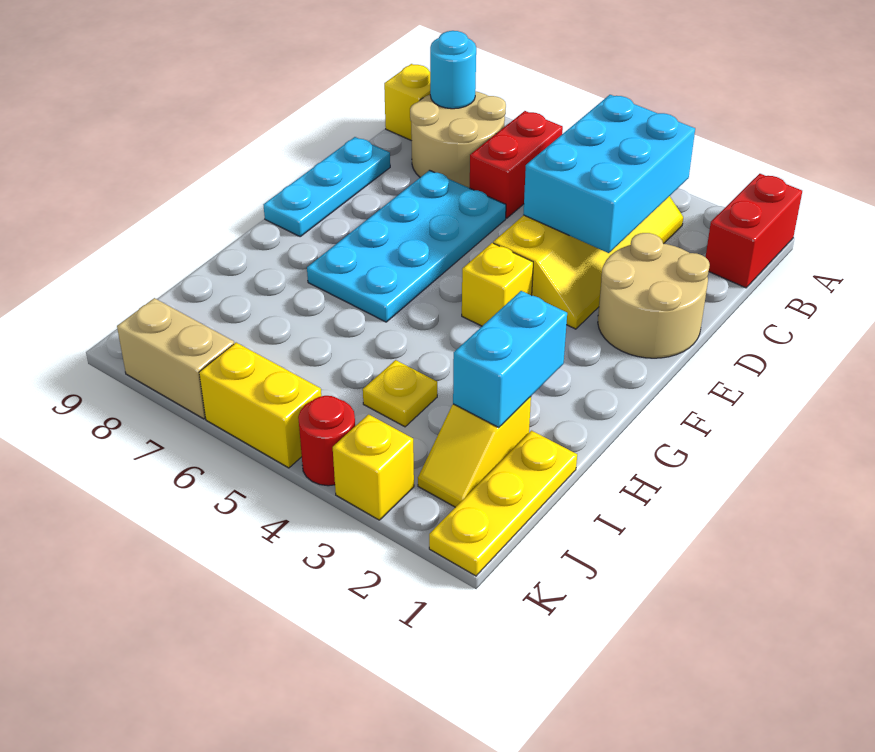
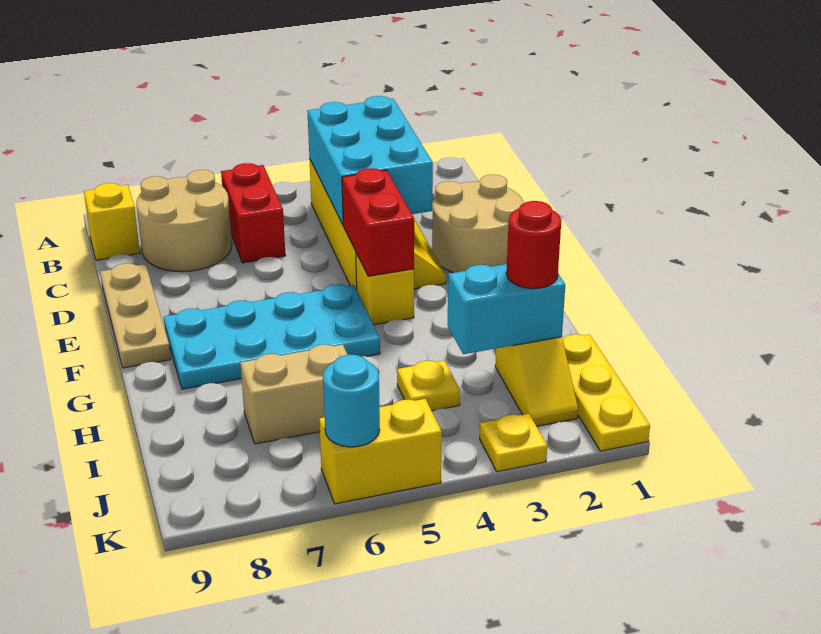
red brick A1:B1 level 1 -> red brick E4:F4 level 2
cyan round brick B8 level 2 -> cyan round brick K6 level 2
cyan plate D6:G7 level 1 -> cyan plate F5:G8 level 1
cyan plate D9:F9 level 1 -> tan plate D9:F9 level 1
cyan brick H2:I2 level 2 -> cyan brick I2:I3 level 2
yellow brick K3 level 1 -> yellow plate K3 level 1
red round brick K4 level 1 -> red round brick I2 level 3
tan brick K7:K8 level 1 -> tan brick I6:I7 level 1

